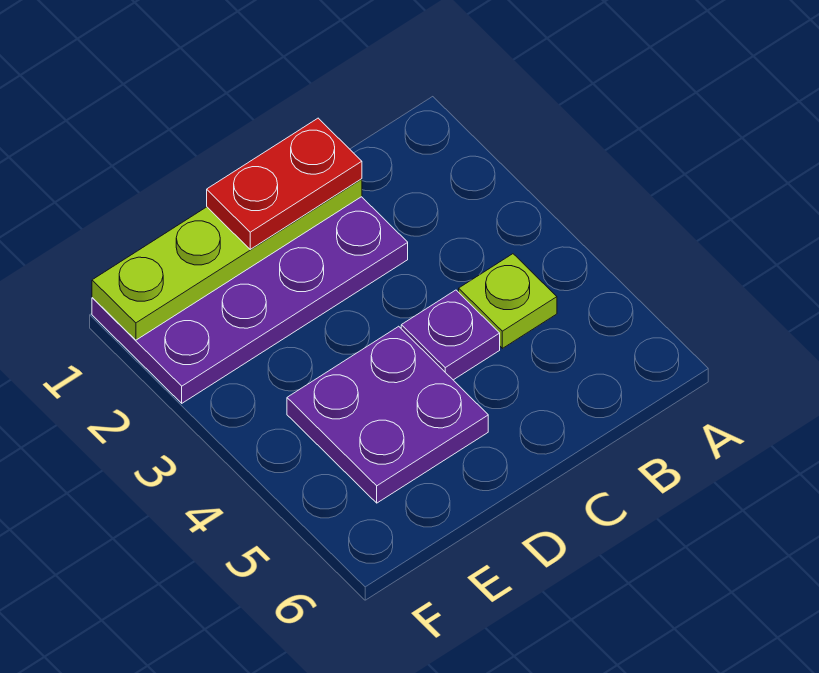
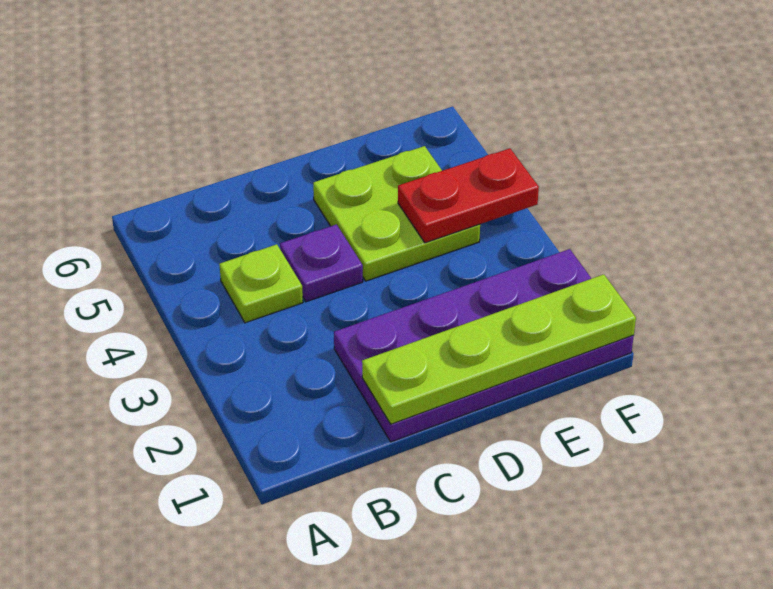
red plate C1:D1 level 3 -> red plate E4:F4 level 2
purple plate D4:E5 level 1 -> lime plate D4:E5 level 1

